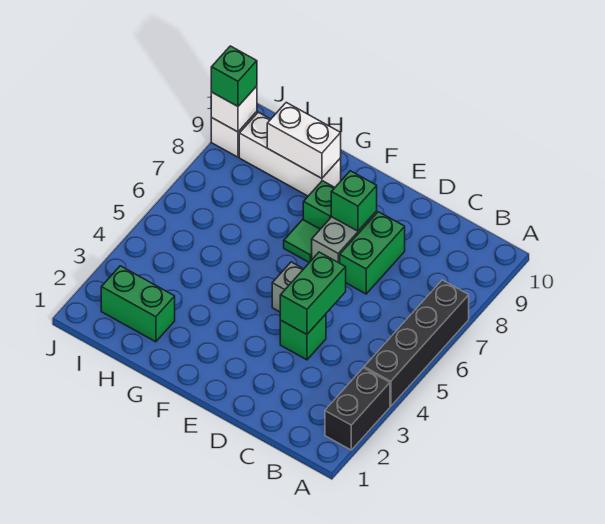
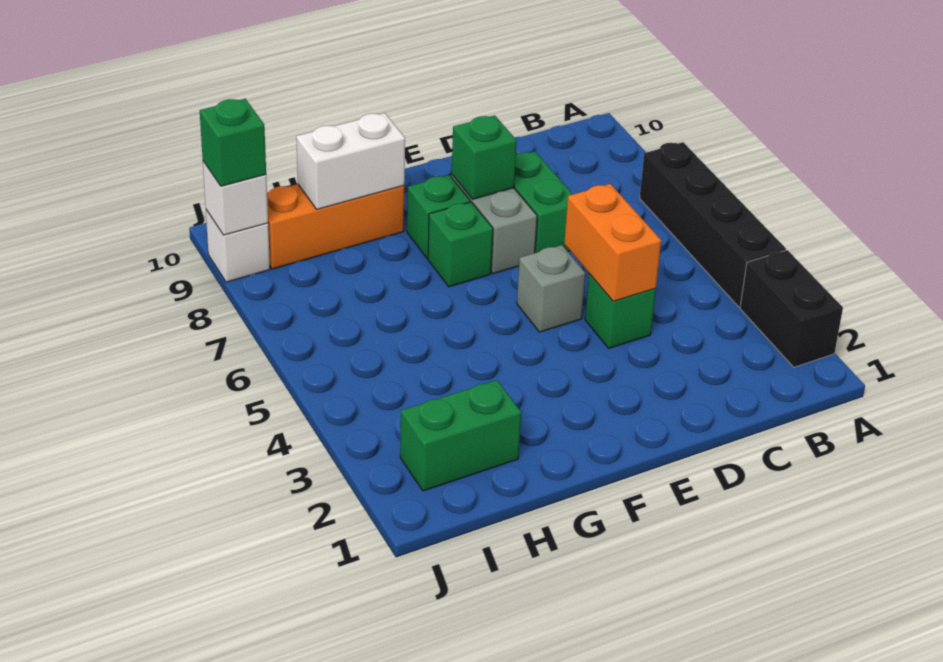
green brick D4:D5 level 2 -> orange brick D4:D5 level 2
green tile F7 level 1 -> green brick F7 level 1
white brick G9:I9 level 1 -> orange brick G9:I9 level 1

